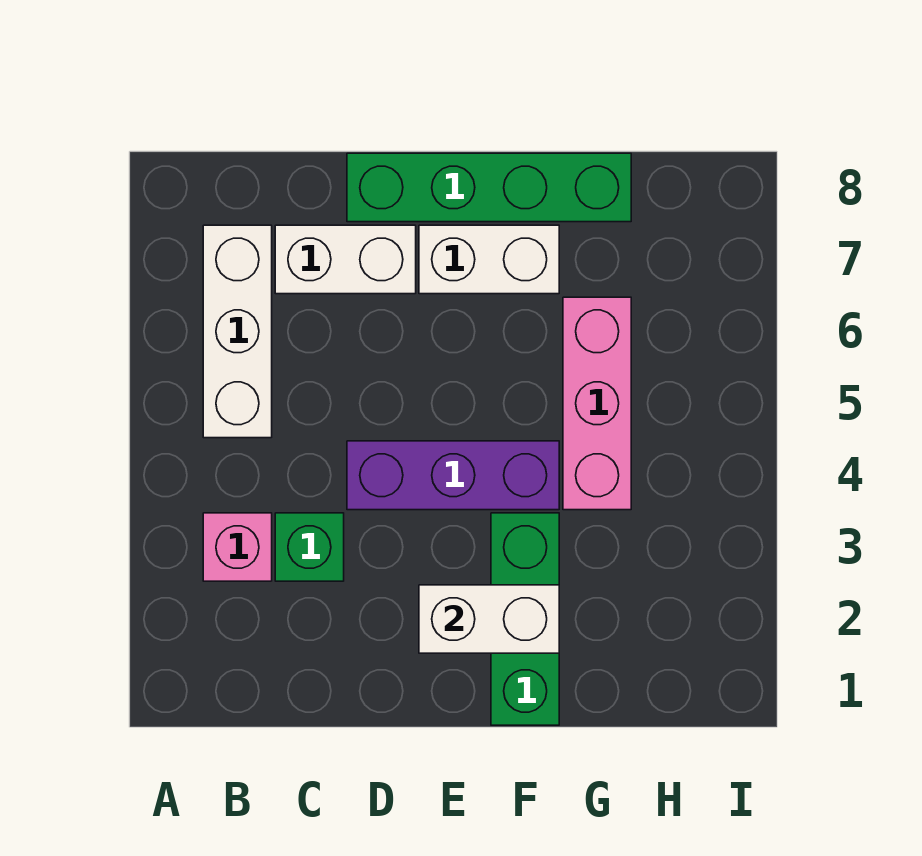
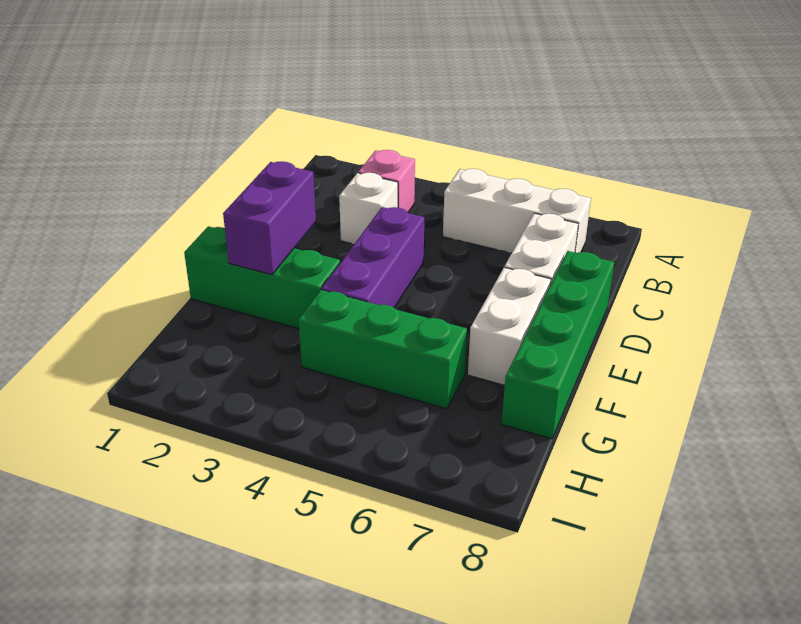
green brick C3 level 1 -> white brick C3 level 1
white brick E2:F2 level 2 -> purple brick E2:F2 level 2
pink brick G4:G6 level 1 -> green brick G4:G6 level 1

